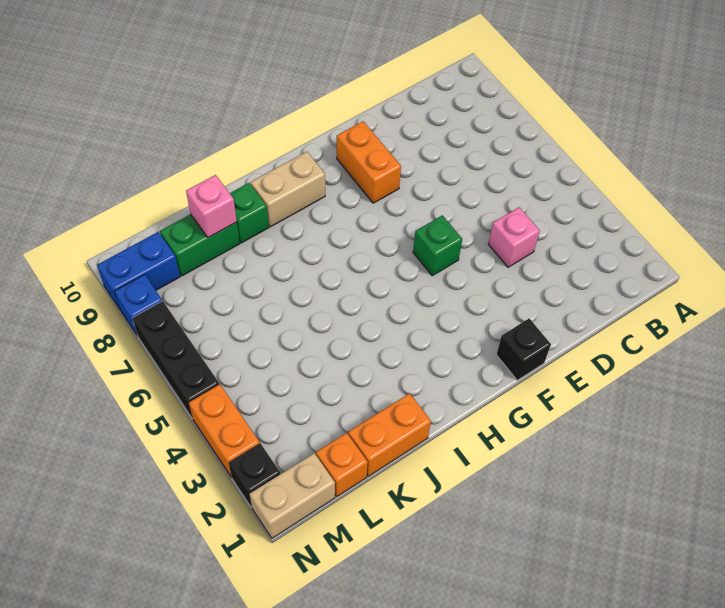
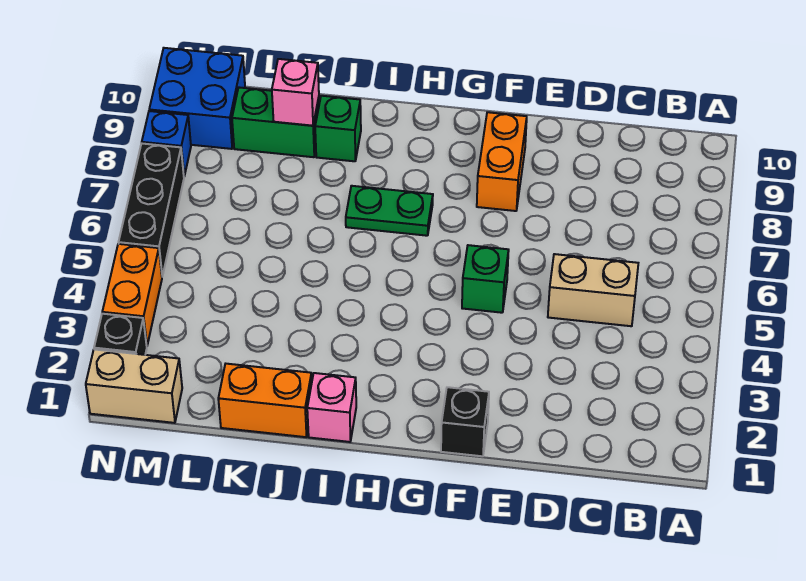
pink brick D4 level 1 -> pink brick I1 level 1
none -> green plate H7:I7 level 1
tan brick H9:I9 level 1 -> tan brick C5:D5 level 1
orange brick L1 level 1 -> none
blue brick M9:N9 level 1 -> blue brick M9:N10 level 1

